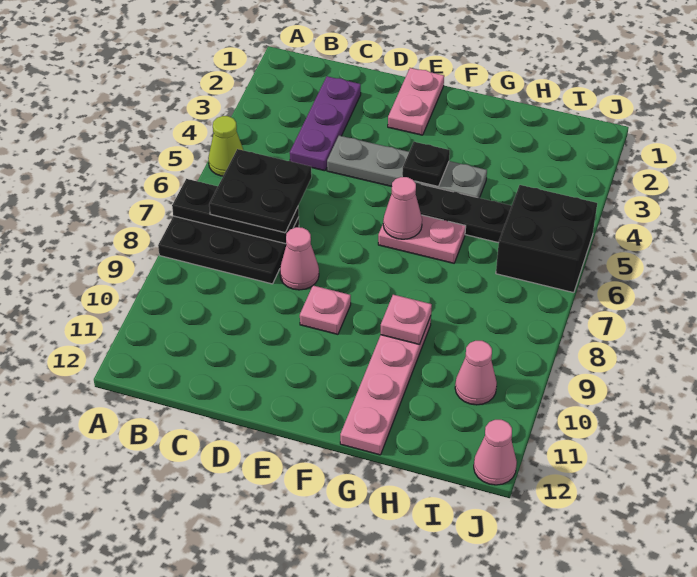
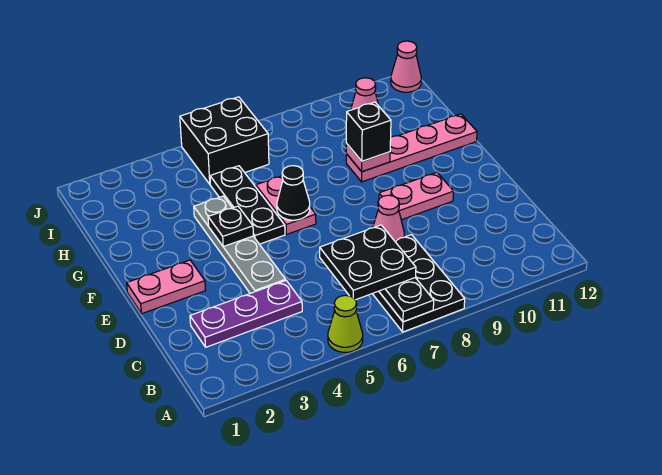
pink plate E9 level 1 -> pink plate E9:E10 level 1
pink cone F6 level 2 -> black cone F6 level 2
none -> black brick G9 level 3

